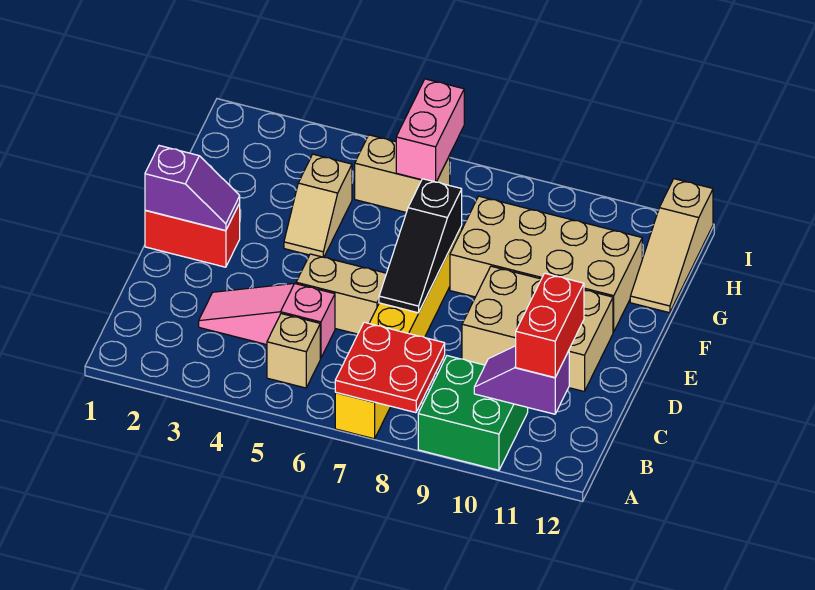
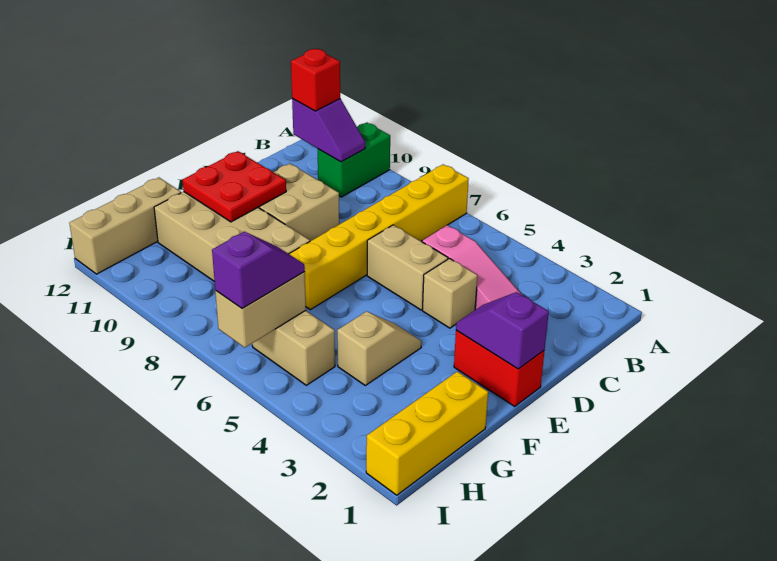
red plate A7:B8 level 2 -> red plate E10:F11 level 2
green brick A9:B10 level 1 -> green brick A10:B10 level 1
tan brick B5 level 1 -> tan brick D4 level 1
red brick B11:C11 level 3 -> red brick B11 level 3
black slope D7:F7 level 2 top F -> none
tan brick D9:E11 level 1 -> tan brick D9:E10 level 1
none -> yellow brick G1:I1 level 1
tan slope G12:I12 level 1 top I -> tan brick G12:I12 level 1
pink brick H6:I6 level 2 -> tan brick H6:I6 level 2
none -> purple slope H6:I6 level 3 top I

